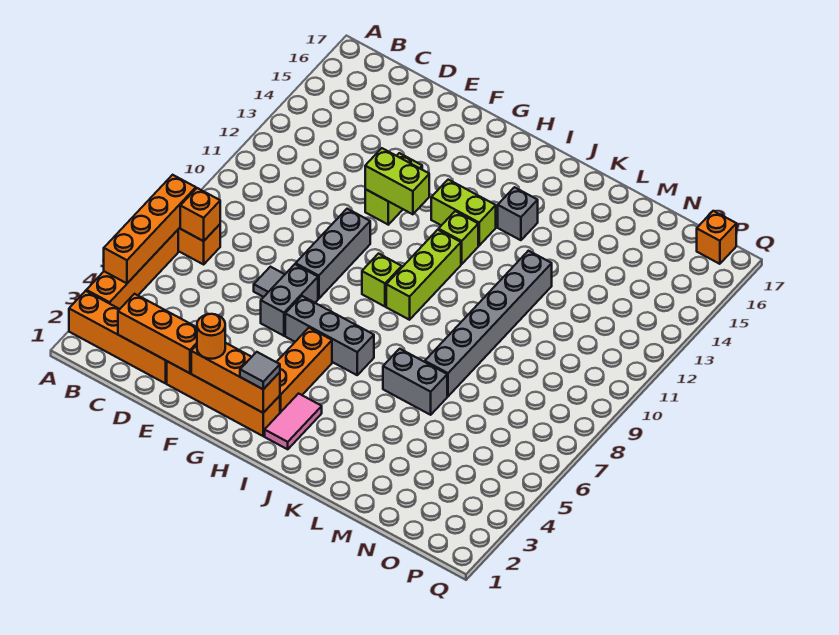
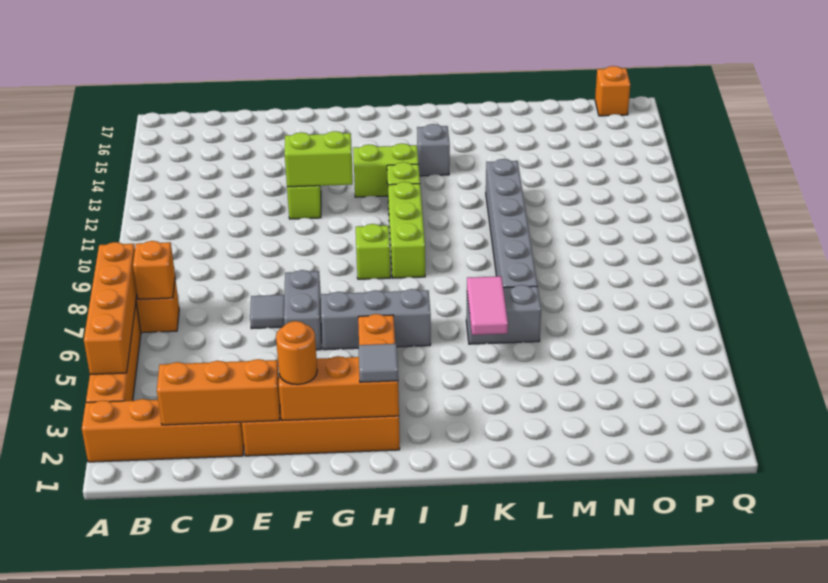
grey brick F8:F10 level 1 -> none
pink tile I2:I3 level 1 -> pink tile K5:K6 level 2

